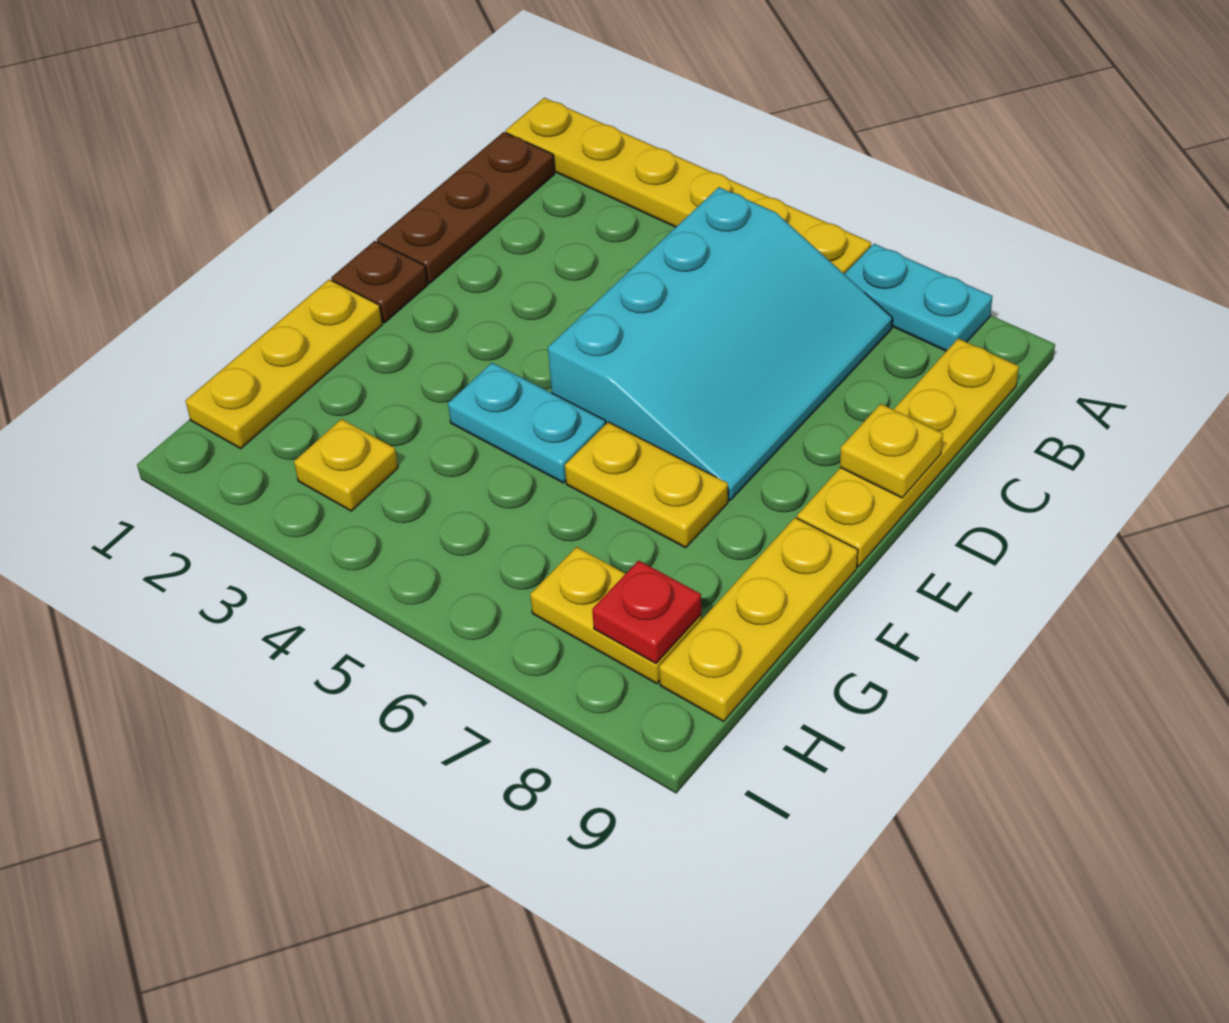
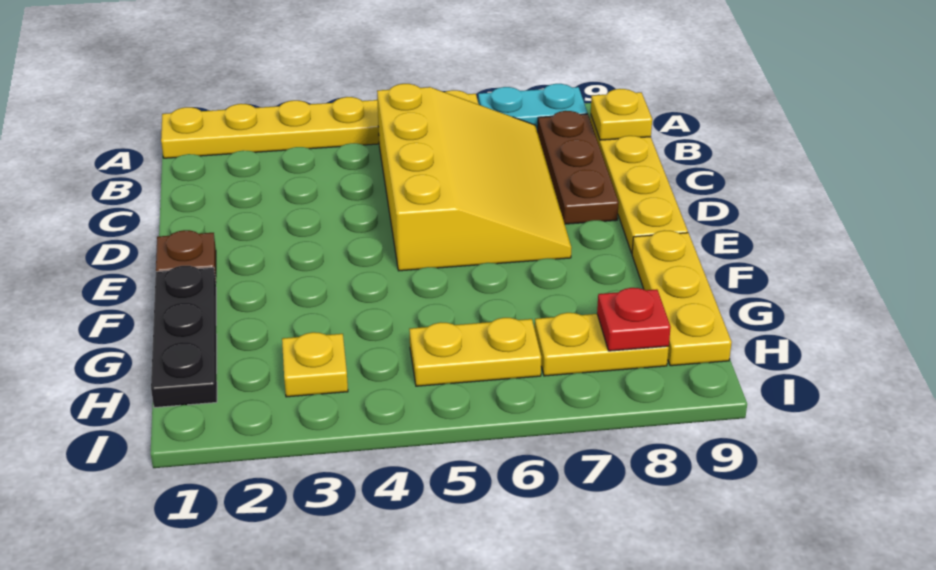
brown plate B1:D1 level 1 -> brown plate B8:D8 level 1
cyan slope B5:E7 level 1 top 5 -> yellow slope B5:E7 level 1 top 5
yellow plate D9 level 2 -> yellow plate B9 level 2
yellow plate F1:H1 level 1 -> black plate F1:H1 level 1
cyan plate F4:F5 level 1 -> none
yellow plate F6:F7 level 1 -> yellow plate H5:H6 level 1

